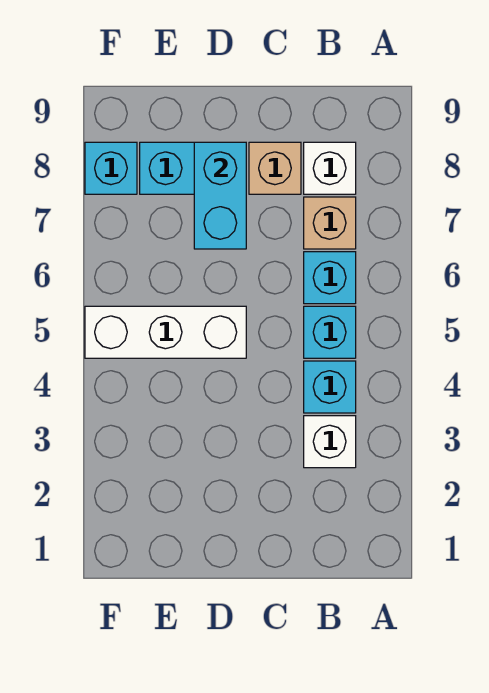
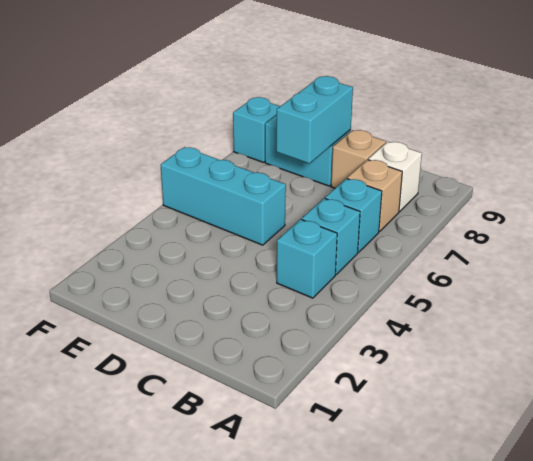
white brick B3 level 1 -> none
white brick D5:F5 level 1 -> cyan brick D5:F5 level 1

